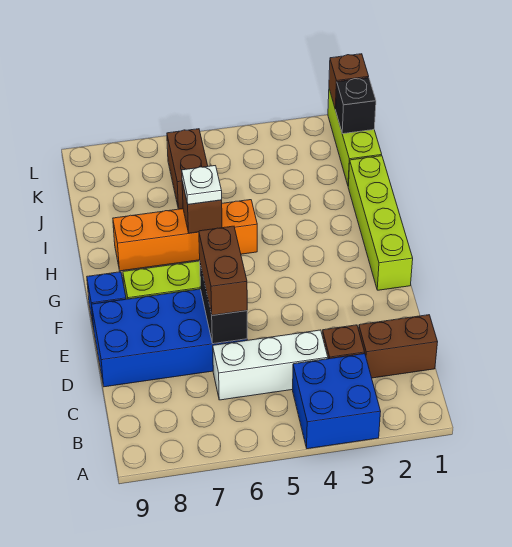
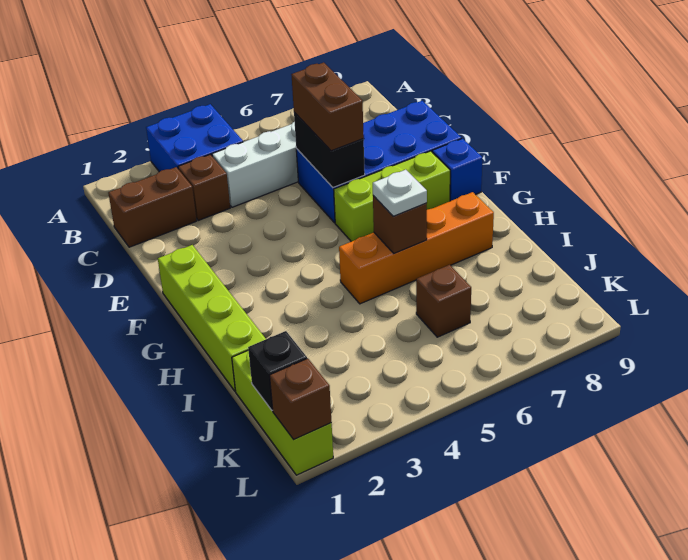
brown brick J6:K6 level 1 -> brown brick J6 level 1

